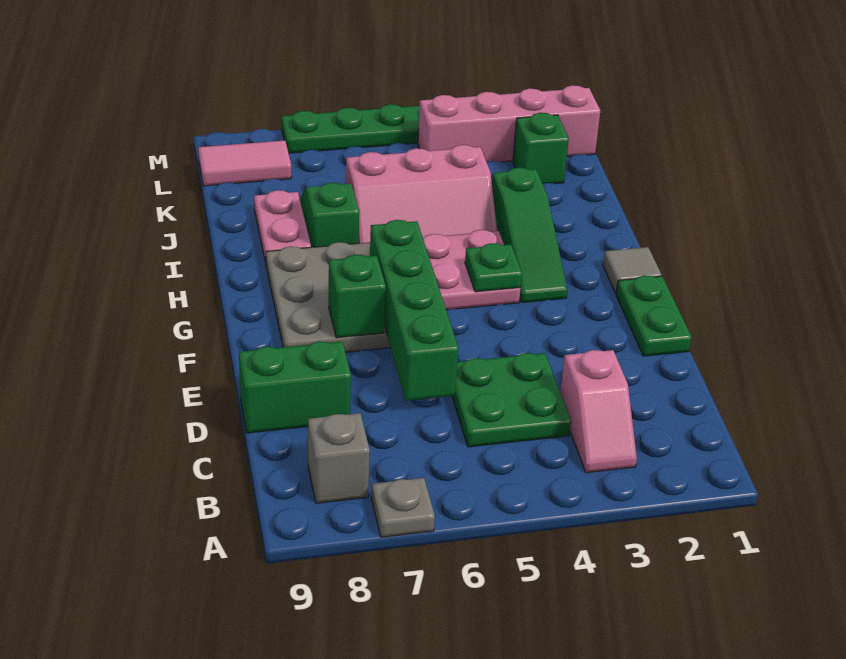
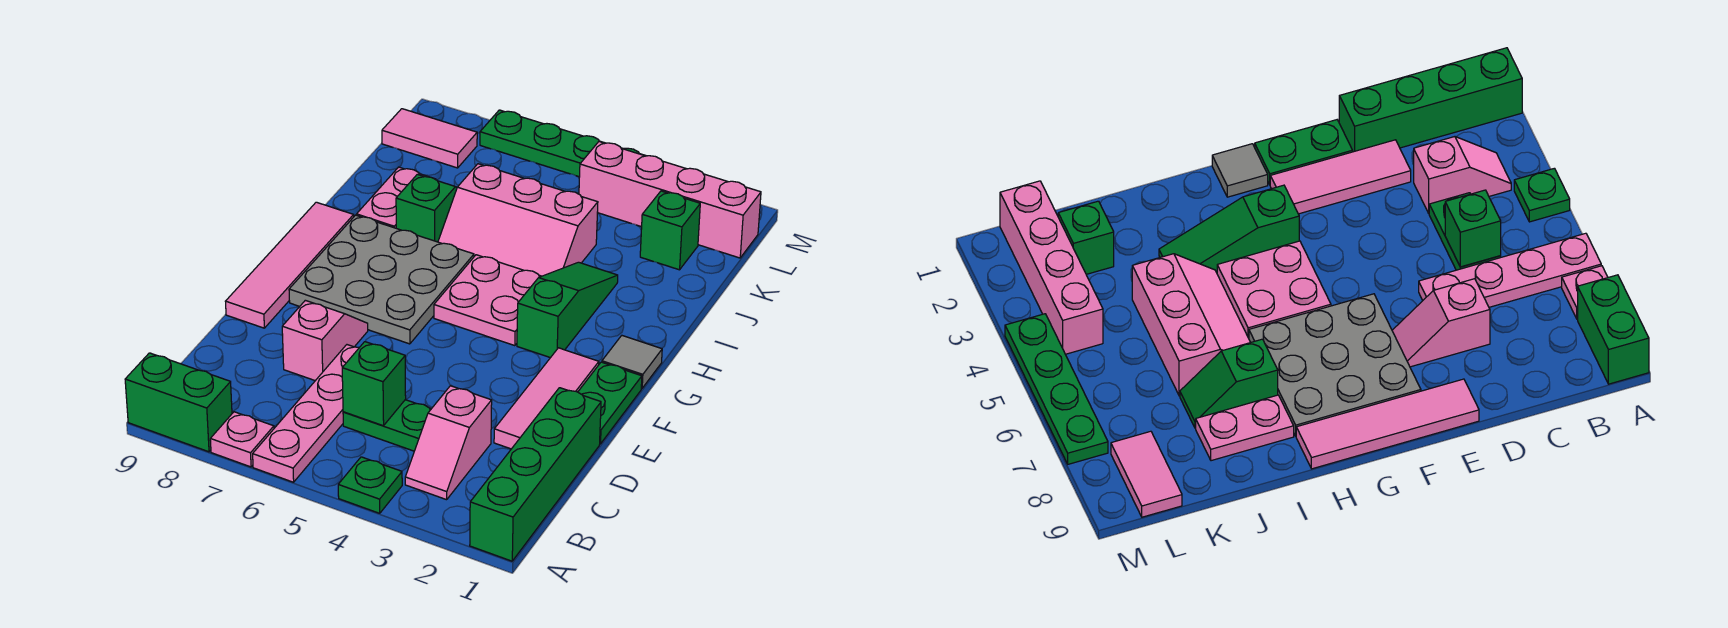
none -> pink plate A6:D6 level 1
grey plate A7 level 1 -> pink plate A7 level 1
grey brick B8 level 1 -> none
green plate C4:D5 level 1 -> green plate C4:C5 level 1
none -> pink tile D2:F2 level 1
green brick D6:G6 level 2 -> green brick A1:D1 level 1
none -> pink slope D7:E7 level 1 top D
green brick D8:D9 level 1 -> green brick A8:A9 level 1
none -> pink tile E9:H9 level 1
green brick F7 level 2 -> green brick C5 level 2
green slope G3:I3 level 1 top I -> green slope G3:I3 level 1 top G
green plate G4 level 2 -> green plate A4 level 1

